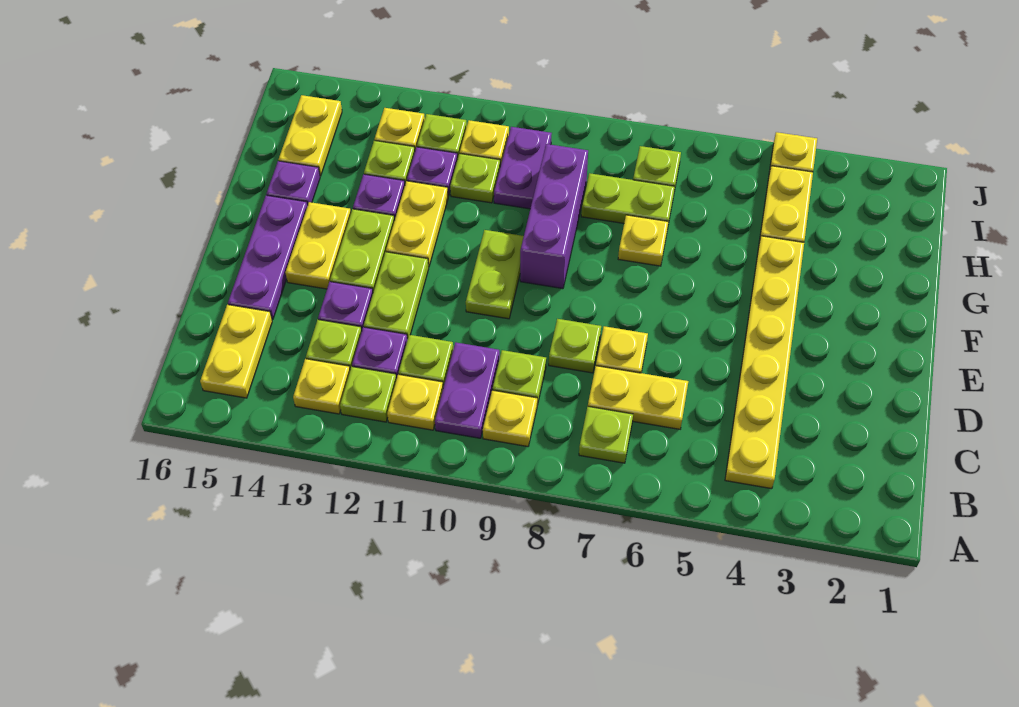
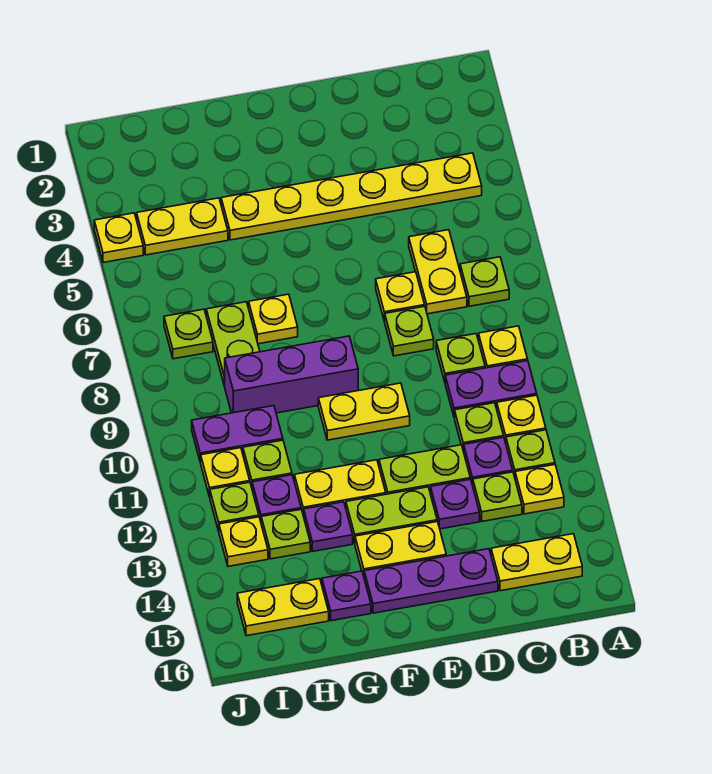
lime plate E10:F10 level 1 -> yellow plate E10:F10 level 1

